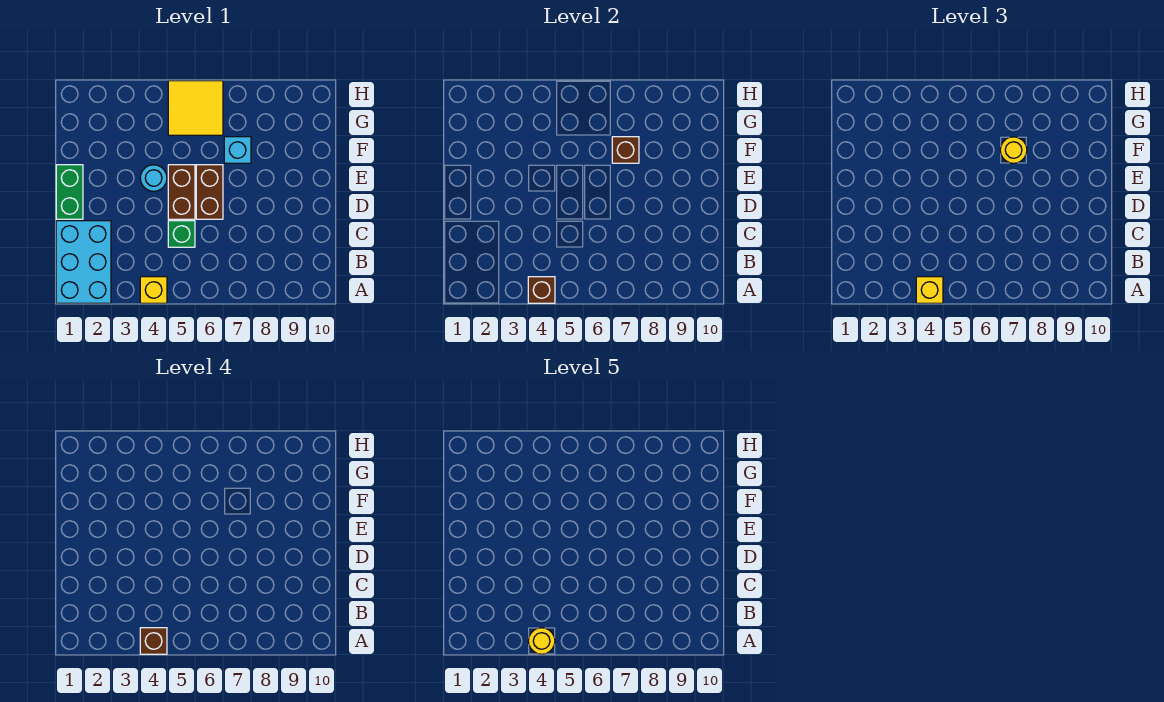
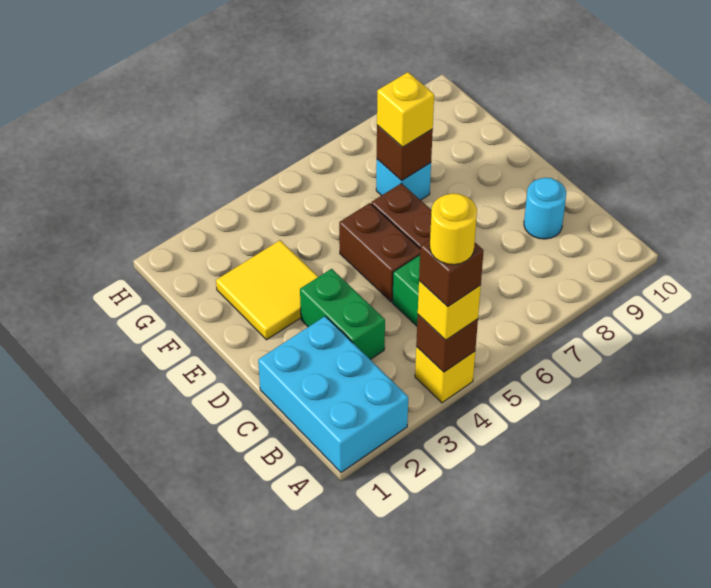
green brick D1:E1 level 1 -> green brick C3:D3 level 1
cyan round brick E4 level 1 -> cyan round brick C9 level 1
yellow round brick F7 level 3 -> yellow brick F7 level 3
yellow tile G5:H6 level 1 -> yellow tile E2:F3 level 1

